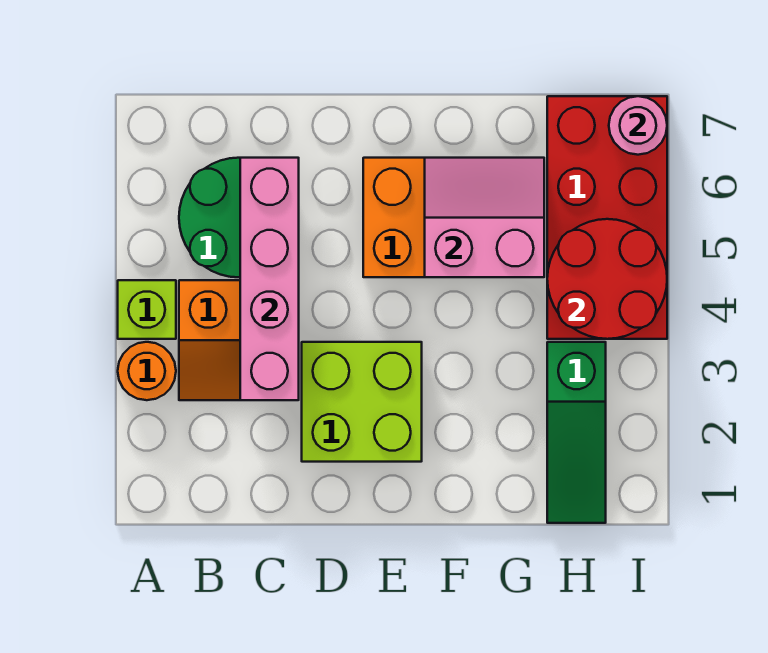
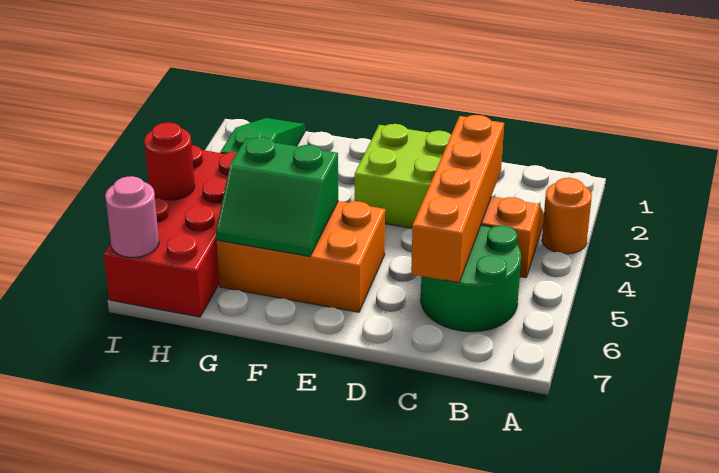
lime brick A4 level 1 -> none
pink brick C3:C6 level 2 -> orange brick C3:C6 level 2
pink slope F5:G6 level 2 top 5 -> green slope F5:G6 level 2 top 5
red round brick H4:I5 level 2 -> red round brick I5 level 2

